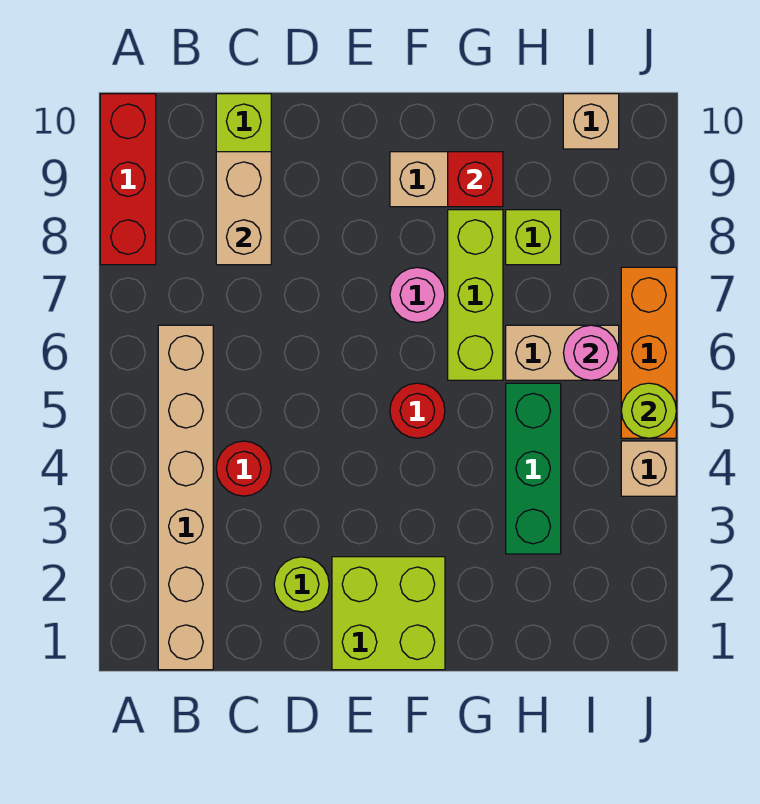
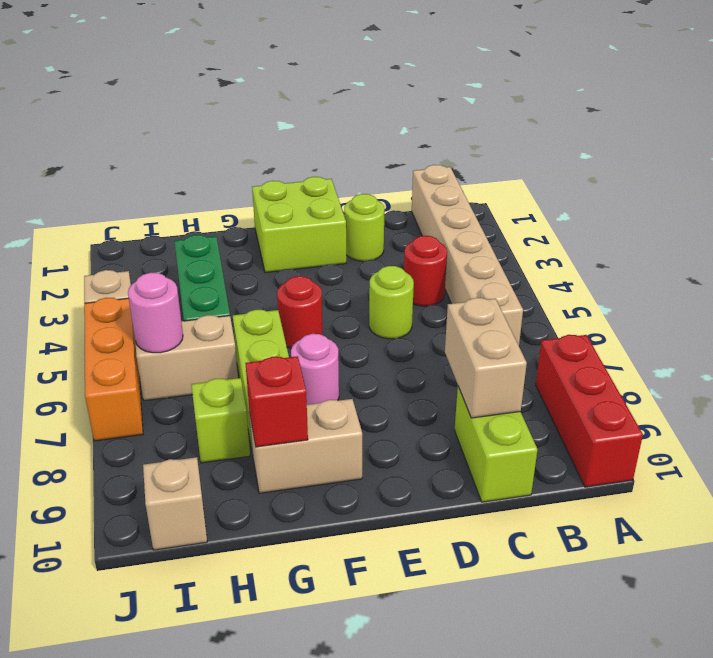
lime round brick J5 level 2 -> lime round brick D5 level 1

